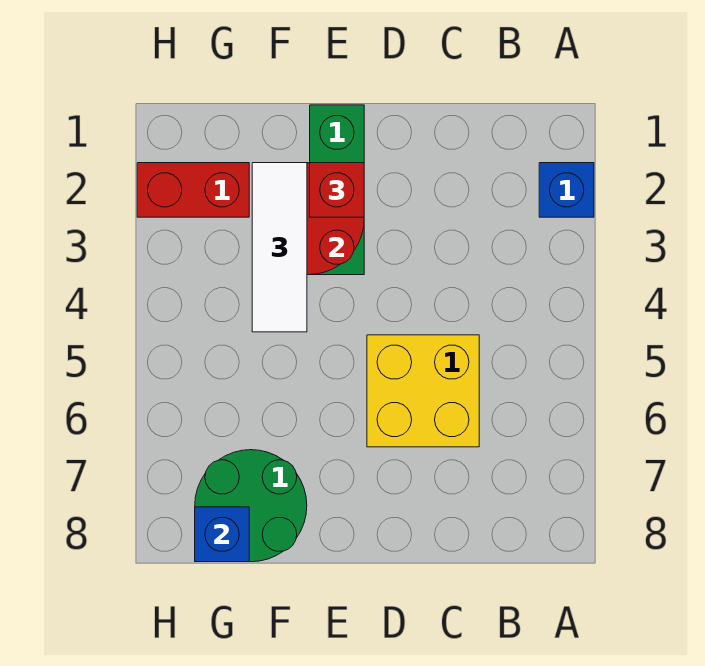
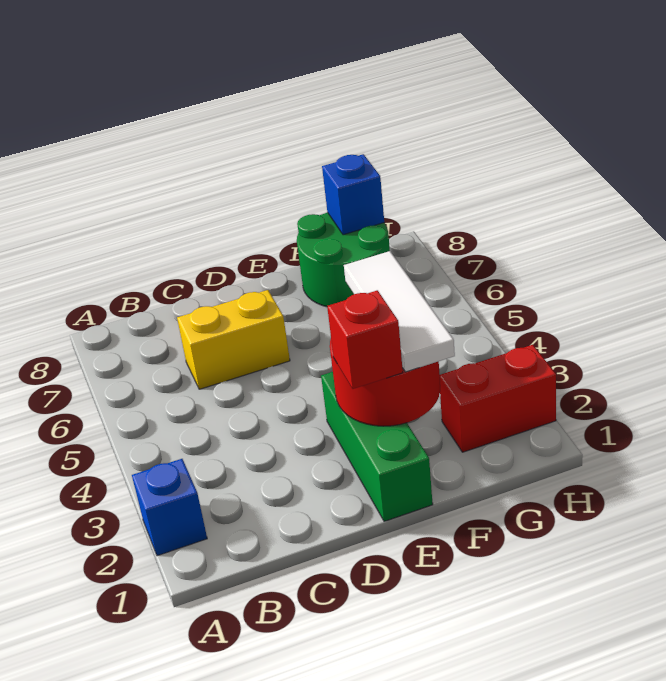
yellow brick C5:D6 level 1 -> yellow brick C6:D6 level 1

